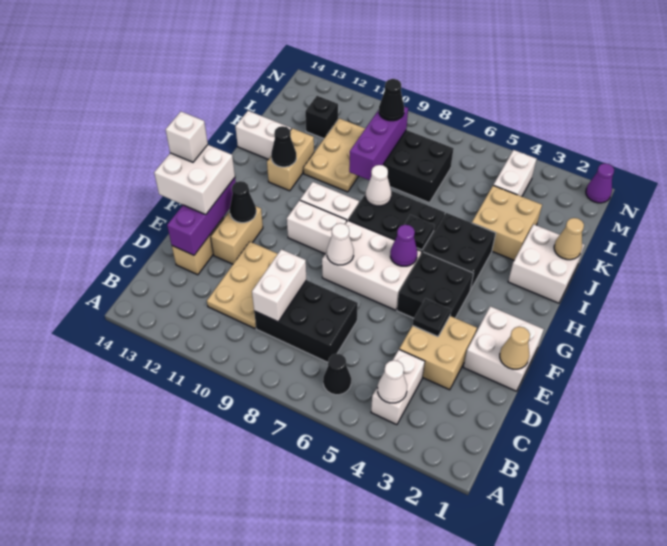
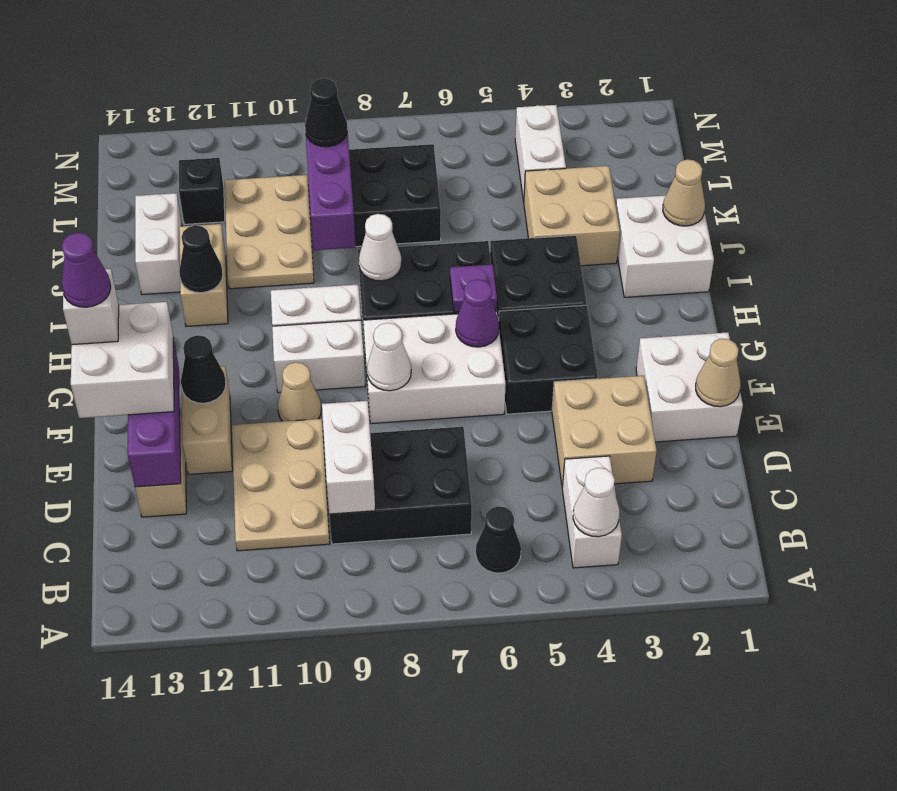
black plate E4 level 2 -> none
none -> tan cone F10 level 1
black plate H6 level 2 -> purple plate H6 level 2
white brick J13:J14 level 1 -> white brick J13:K13 level 1
purple cone N1 level 1 -> purple cone F14 level 5

